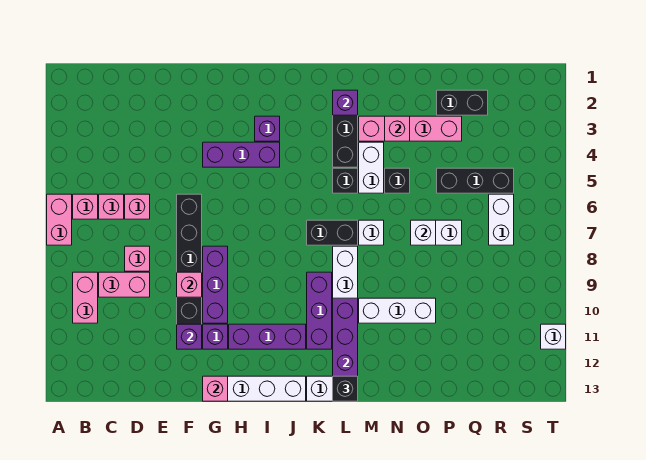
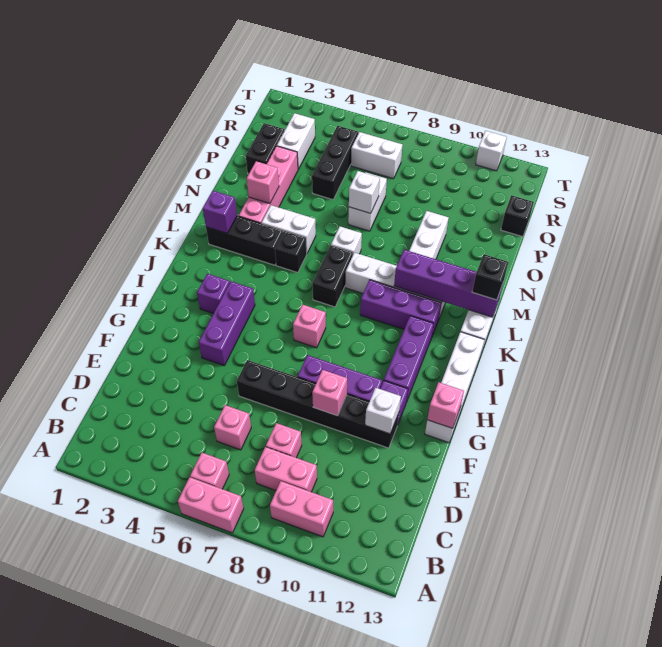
pink brick C6 level 1 -> pink brick I7 level 1
pink brick C9:D9 level 1 -> pink brick C8:C9 level 1
purple brick F11 level 2 -> white brick F11 level 2
black brick N5 level 1 -> black brick Q13 level 1
none -> white brick Q3:R3 level 1

